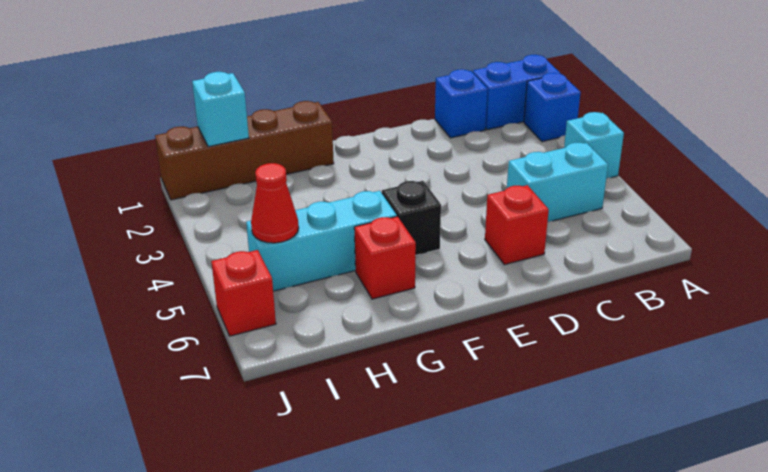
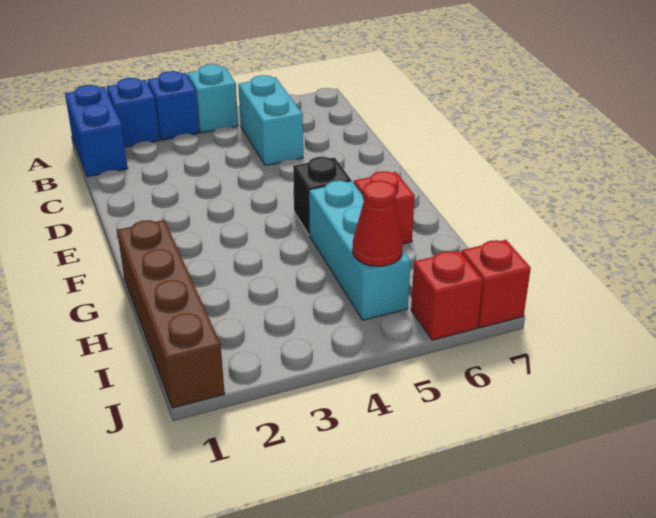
blue brick C1 level 1 -> blue brick A3 level 1
red brick D6 level 1 -> red brick J7 level 1
cyan brick I1 level 2 -> none

